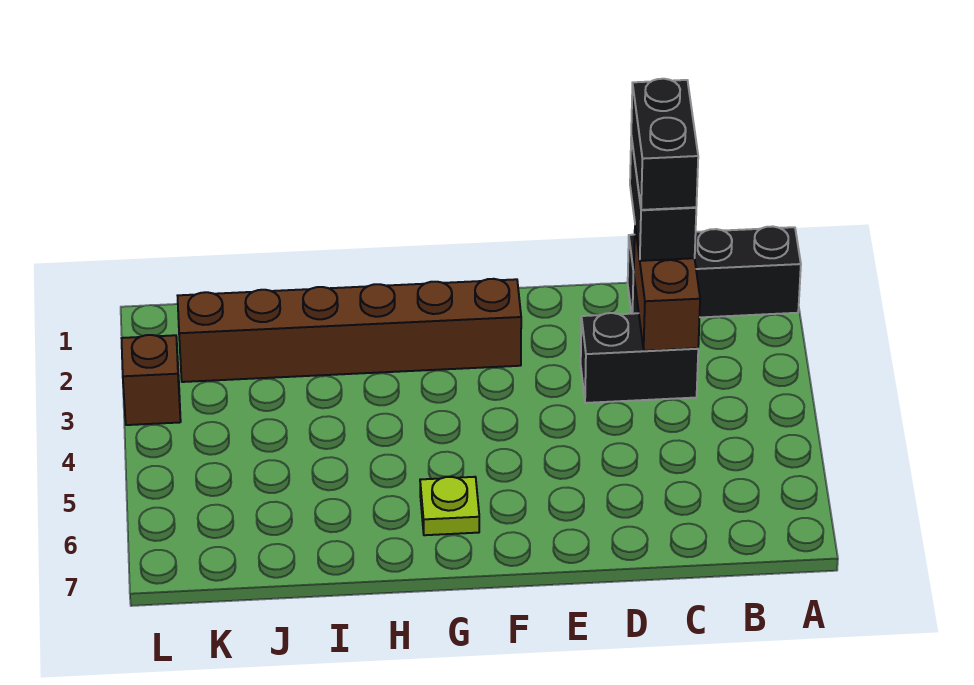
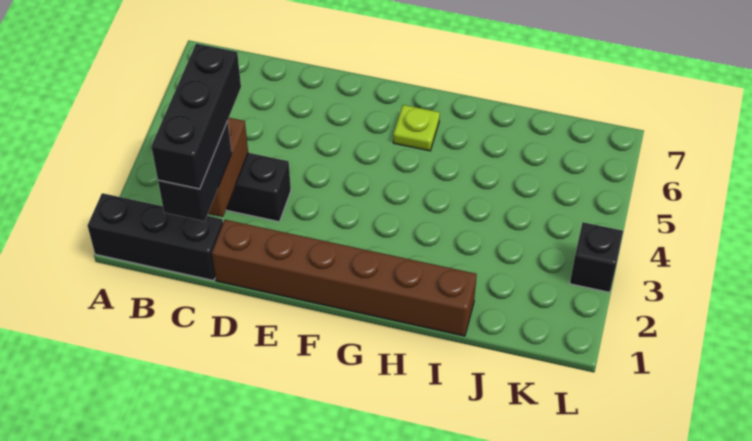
black brick C1:C2 level 4 -> black brick C1:C3 level 4
brown brick F2:K2 level 1 -> brown brick D1:I1 level 1
brown brick L3 level 1 -> black brick L3 level 1

